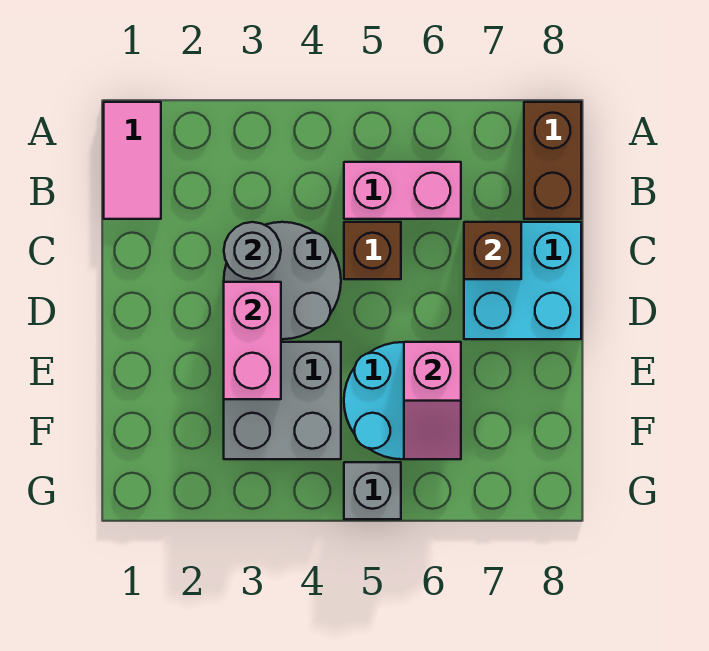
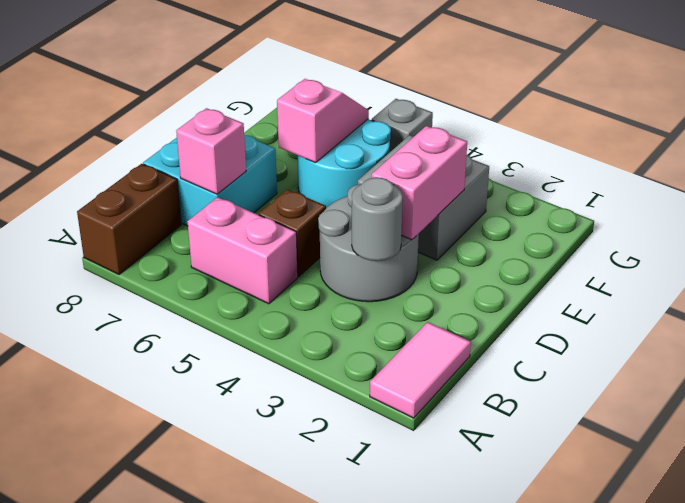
brown brick C7 level 2 -> pink brick C7 level 2

